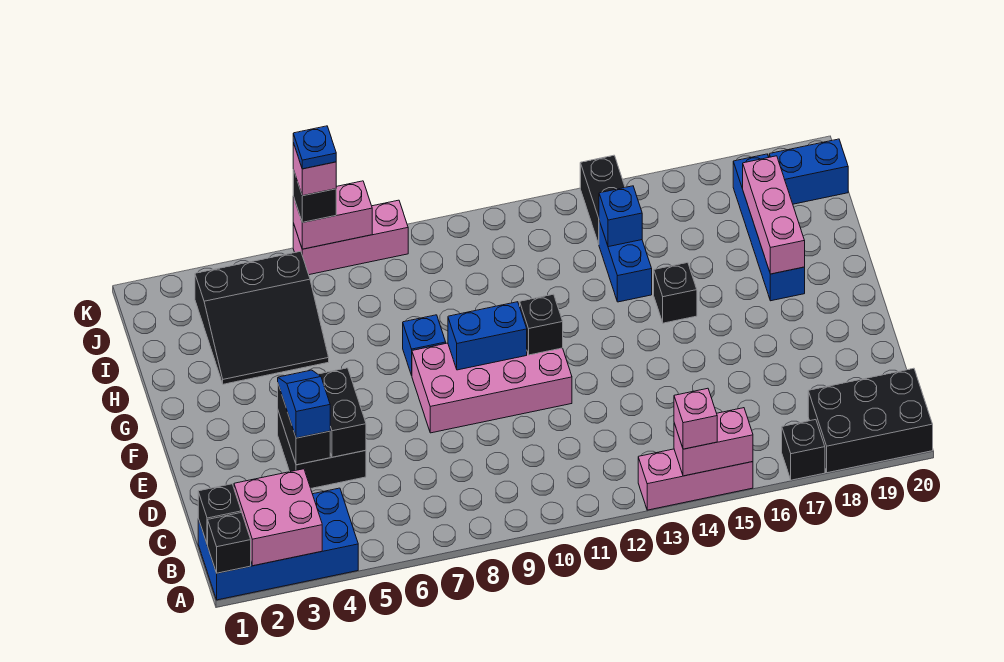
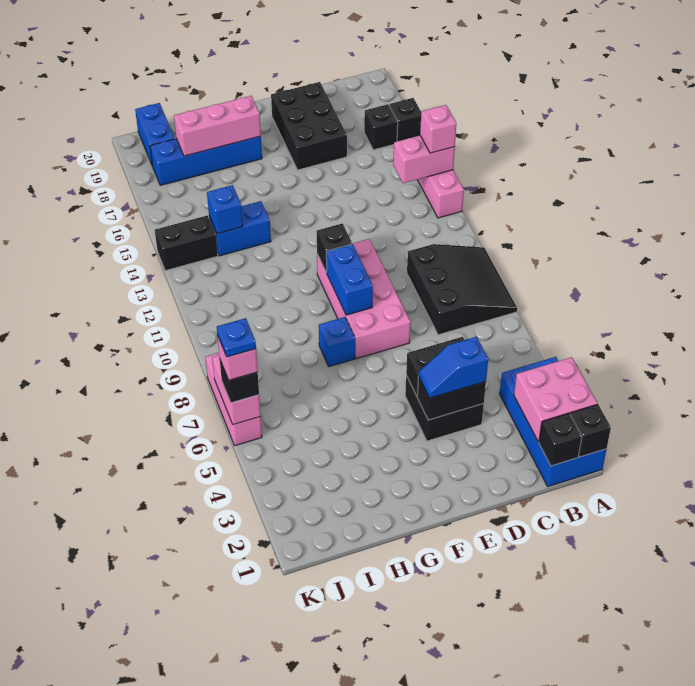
pink brick A14:A15 level 2 -> pink brick A14:B14 level 2
black brick A18:B20 level 1 -> black brick D17:E19 level 1
black brick G15 level 1 -> black brick B17 level 1
black slope H3:J5 level 1 top J -> black slope A8:C10 level 1 top C

